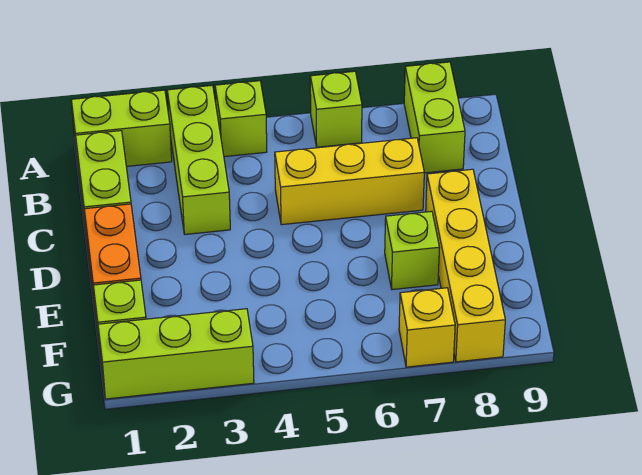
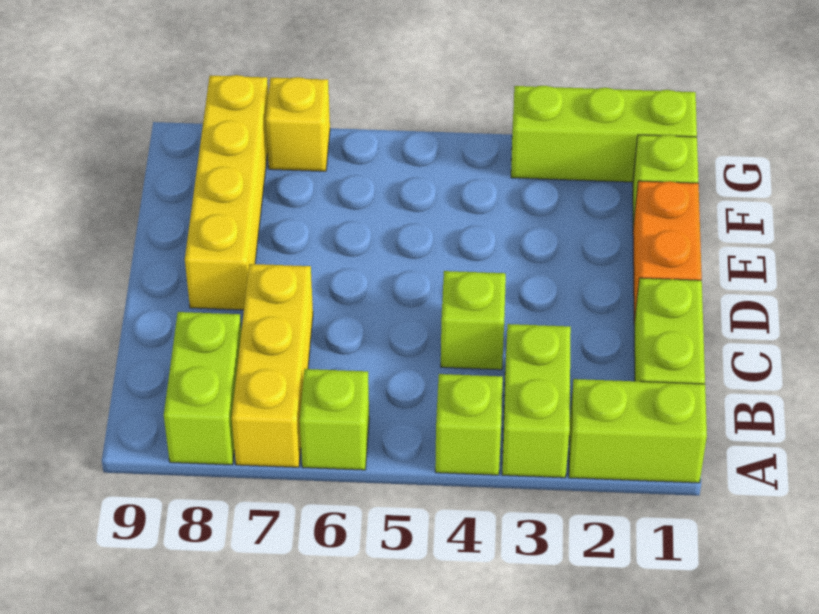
lime brick A3:C3 level 1 -> lime brick A3:B3 level 1
yellow brick C5:C7 level 1 -> yellow brick A7:C7 level 1
lime brick E7 level 1 -> lime brick C4 level 1

